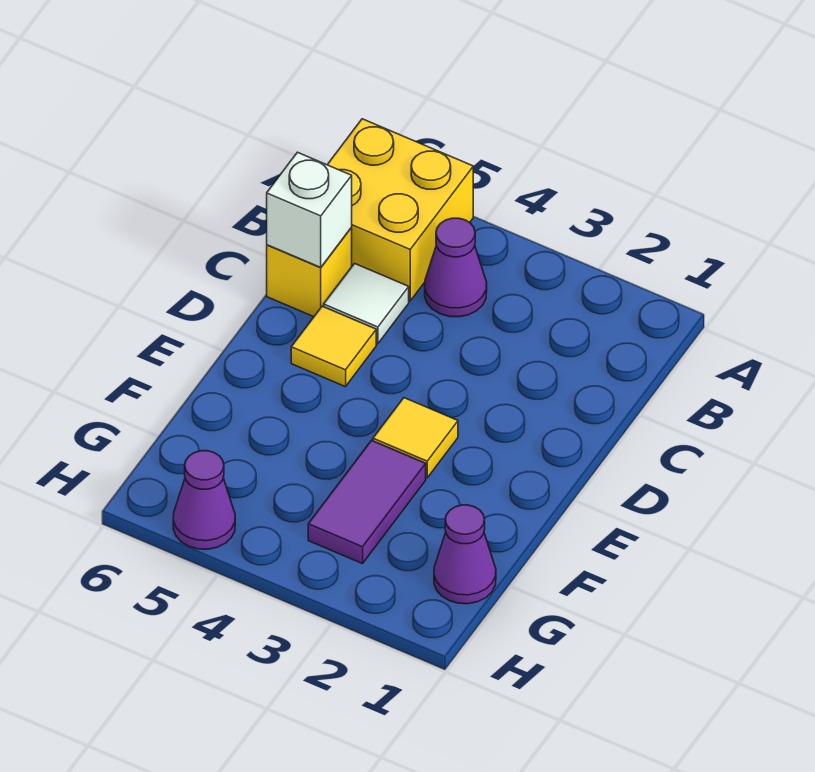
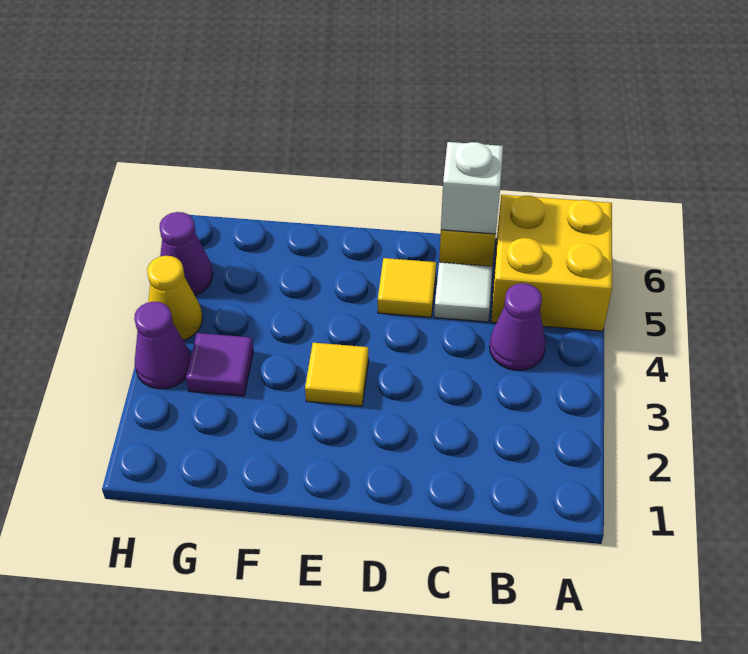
purple tile F3:G3 level 1 -> purple tile G3 level 1
purple cone G1 level 1 -> purple cone H3 level 1
none -> yellow cone H4 level 1

